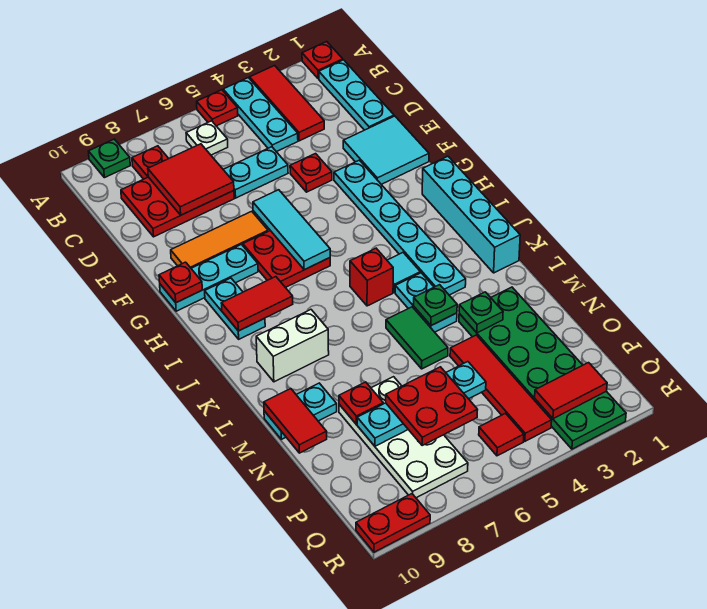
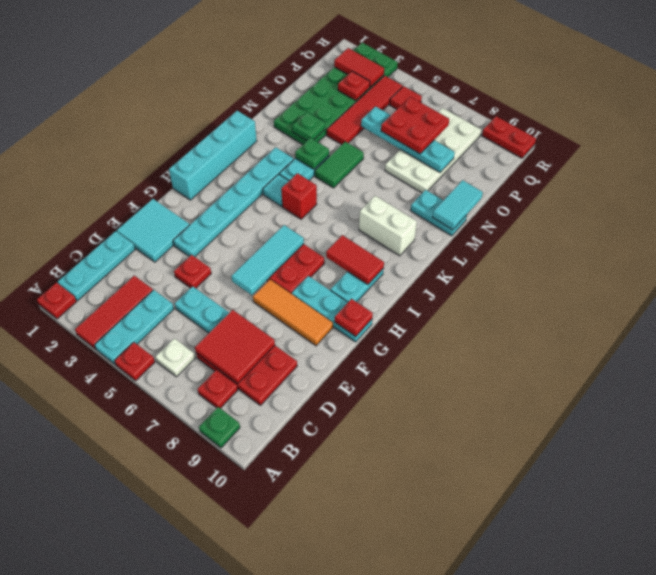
red tile M10:N10 level 2 -> cyan tile M10:N10 level 2
red plate N8 level 2 -> red plate P3 level 2

